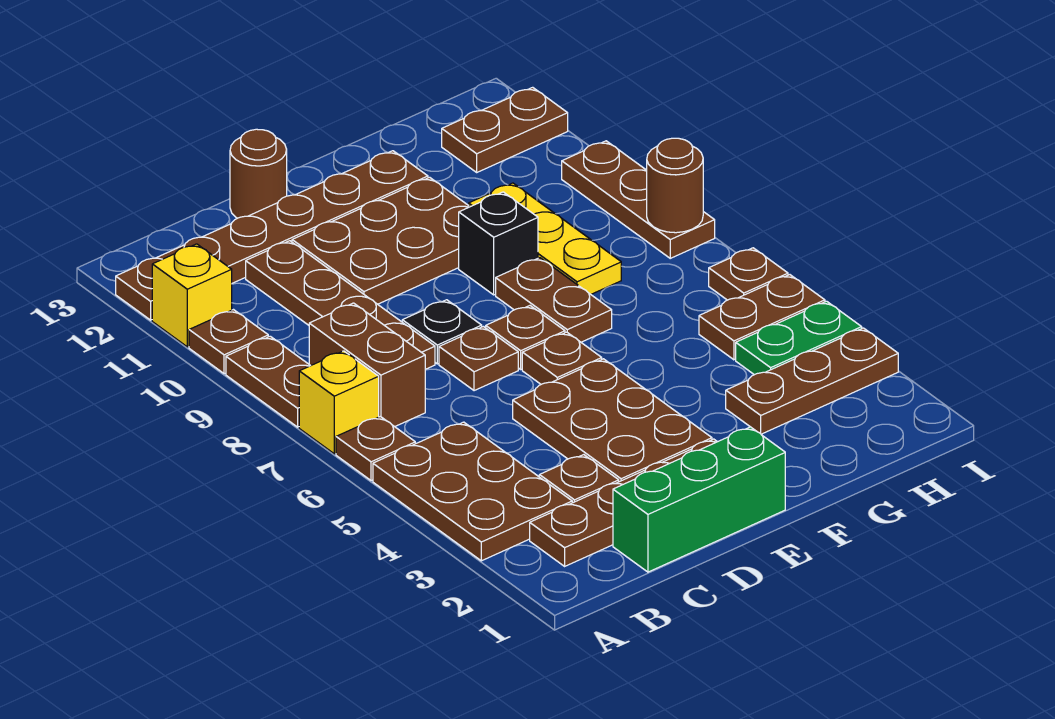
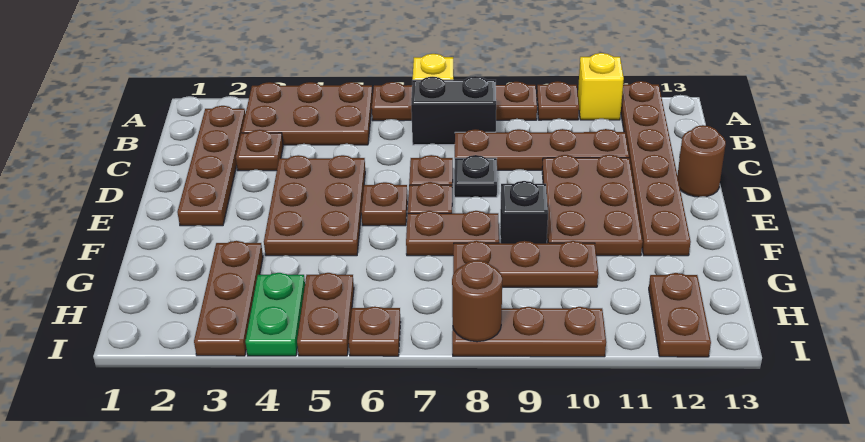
brown brick B7:B8 level 1 -> black brick B7:B8 level 1
green brick C1:E1 level 1 -> none
brown plate D3:E5 level 1 -> brown plate D4:F5 level 1
yellow plate G8:G10 level 1 -> brown plate G8:G10 level 1

